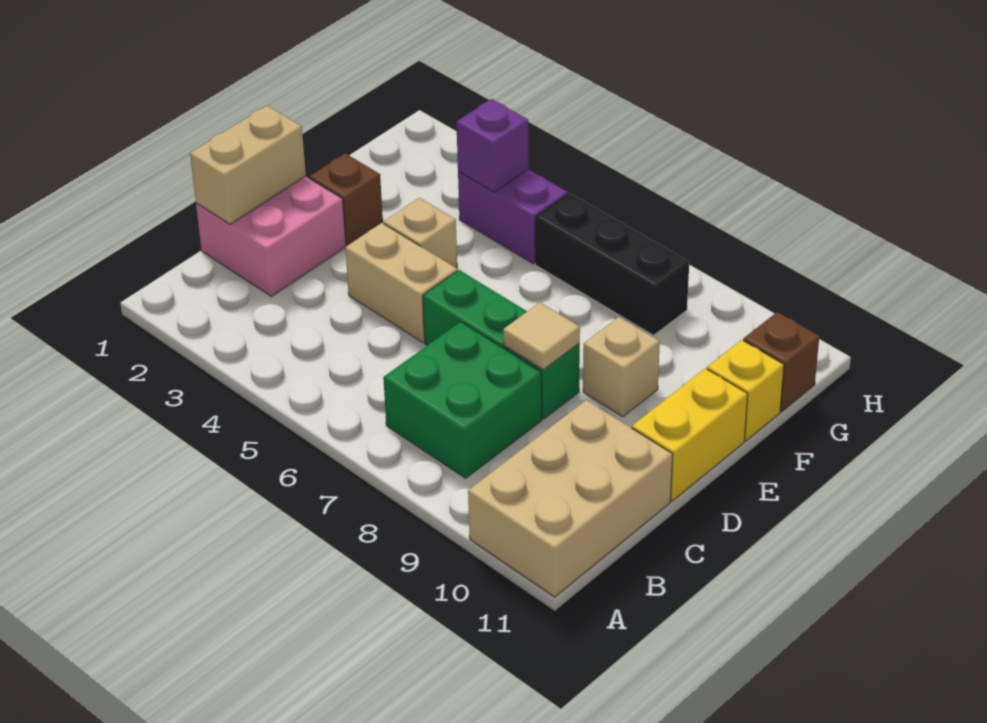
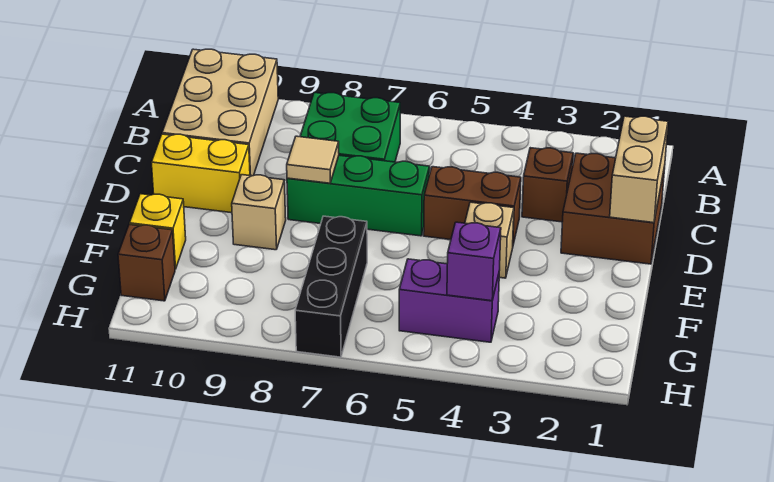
pink brick C1:D2 level 1 -> brown brick C1:D2 level 1
tan brick D4:D5 level 1 -> brown brick D4:D5 level 1
yellow brick D11:E11 level 1 -> yellow brick D10:D11 level 1
brown brick E2 level 1 -> brown brick C3 level 1
black brick G6:G8 level 1 -> black brick F7:H7 level 1

